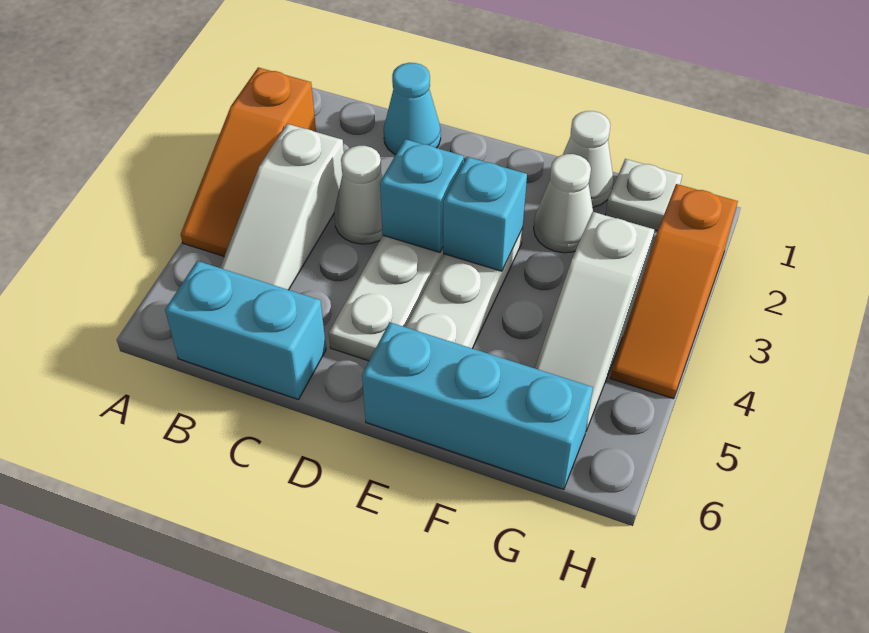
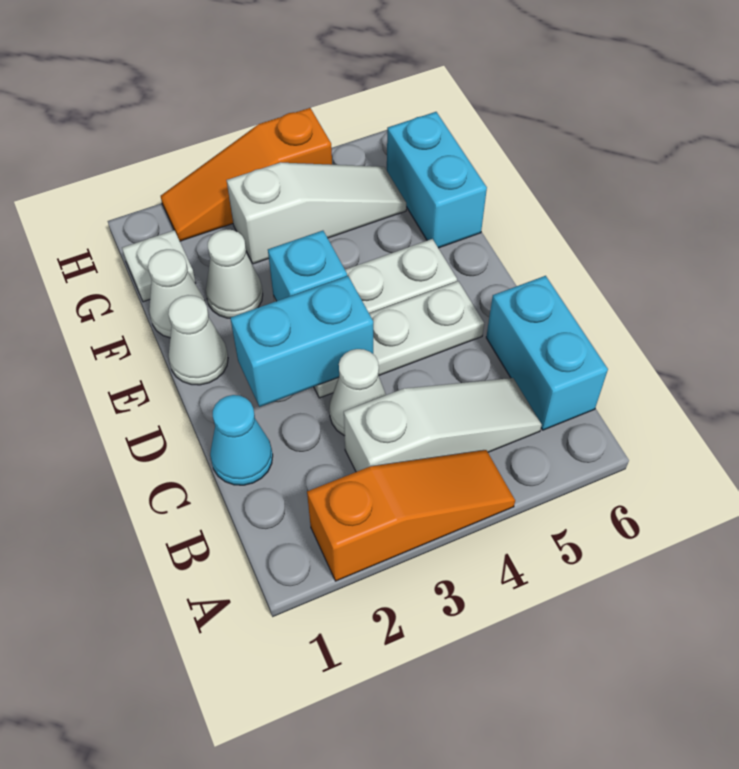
cyan brick D3 level 2 -> cyan brick D2:D3 level 2
none -> white cone E1 level 1
cyan brick E6:G6 level 1 -> cyan brick F6:G6 level 1
orange slope H2:H4 level 1 top 2 -> orange slope H2:H4 level 1 top 4

